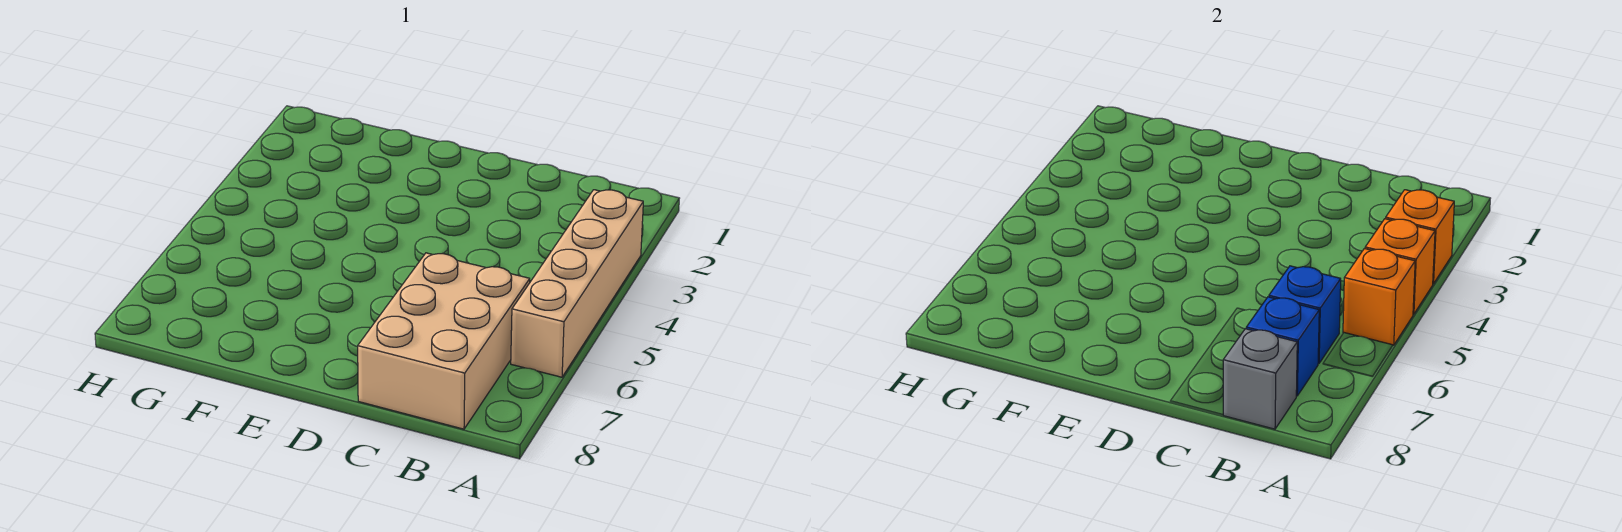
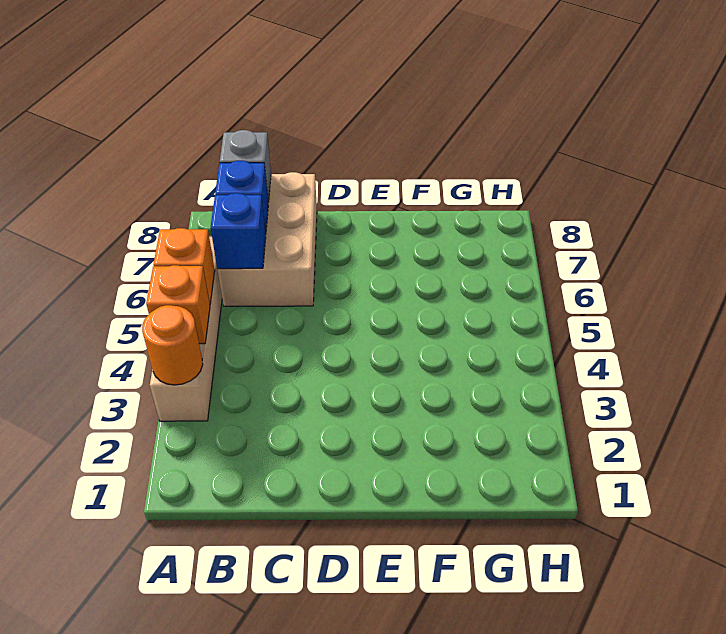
orange brick A3 level 2 -> orange round brick A3 level 2

